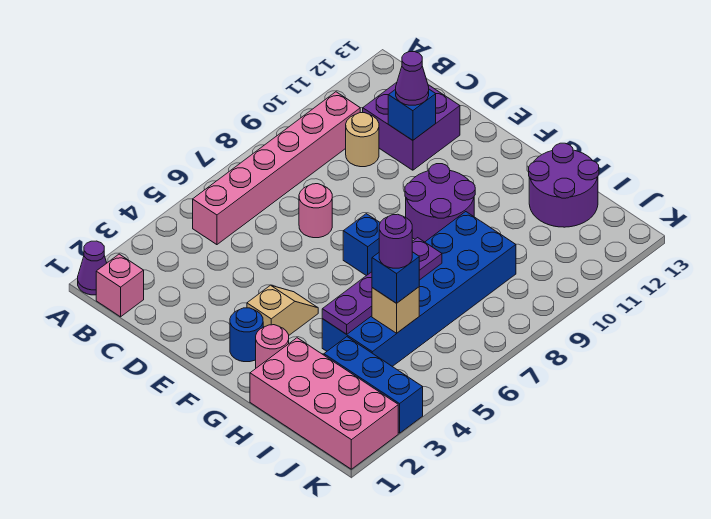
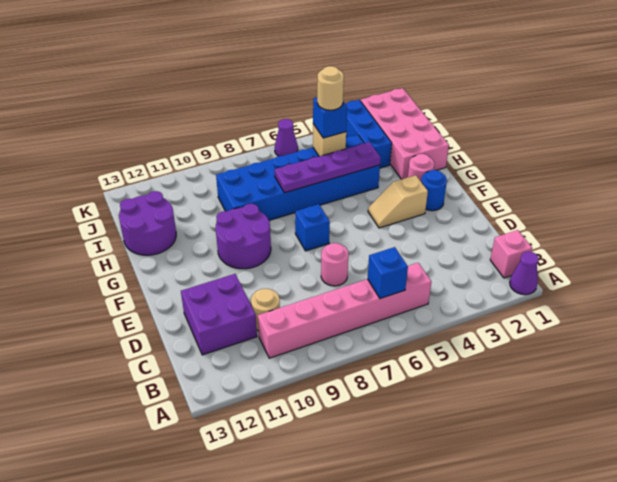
blue brick D11 level 2 -> blue brick B6 level 2
purple cone D11 level 3 -> purple cone K6 level 1
purple round brick I5 level 4 -> tan round brick I5 level 4

